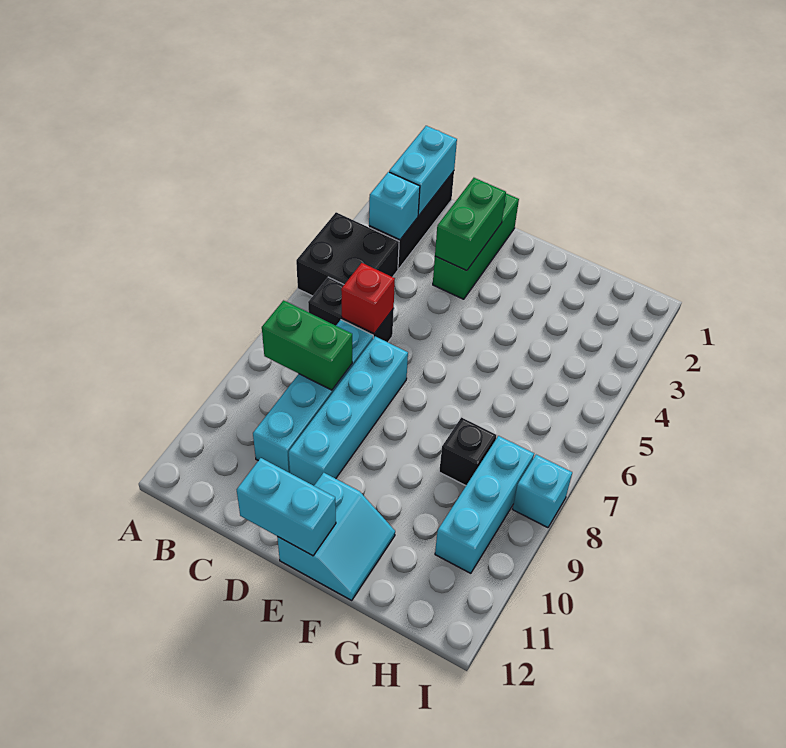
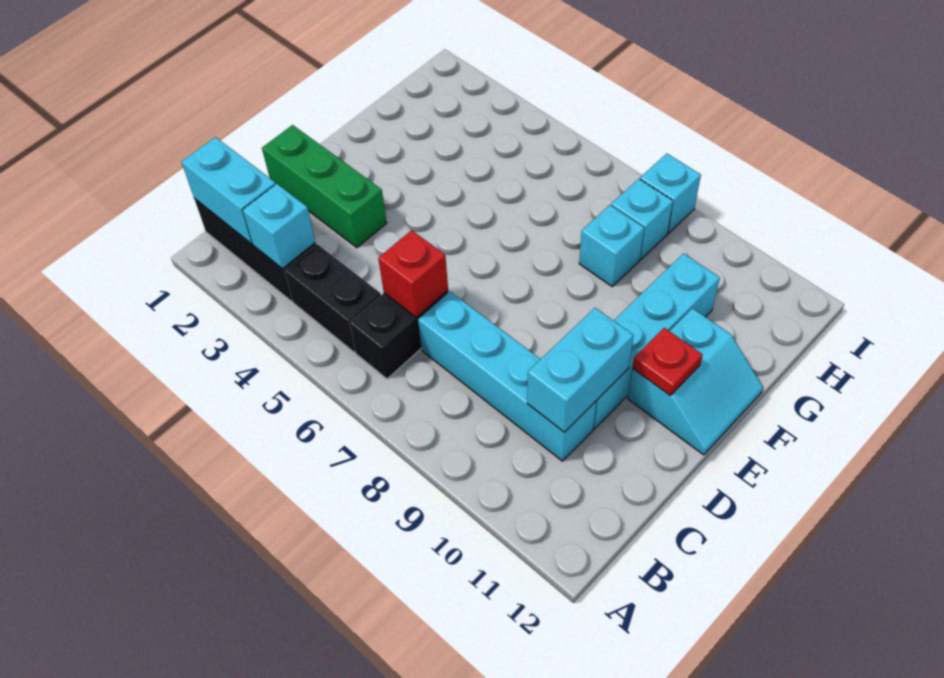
black brick A4:B5 level 1 -> black brick B4:B5 level 1
green brick B8:C8 level 2 -> none
green brick D2:D3 level 2 -> none
cyan brick D7:D10 level 1 -> cyan brick D10:G10 level 1
cyan brick D12:E12 level 2 -> cyan brick C10:D10 level 2
cyan slope E11:F12 level 1 top E -> cyan slope E11:F12 level 1 top 11
none -> red plate E11 level 2
black brick G8 level 1 -> cyan brick G8 level 1
cyan brick H8:H10 level 1 -> cyan brick H8 level 1

